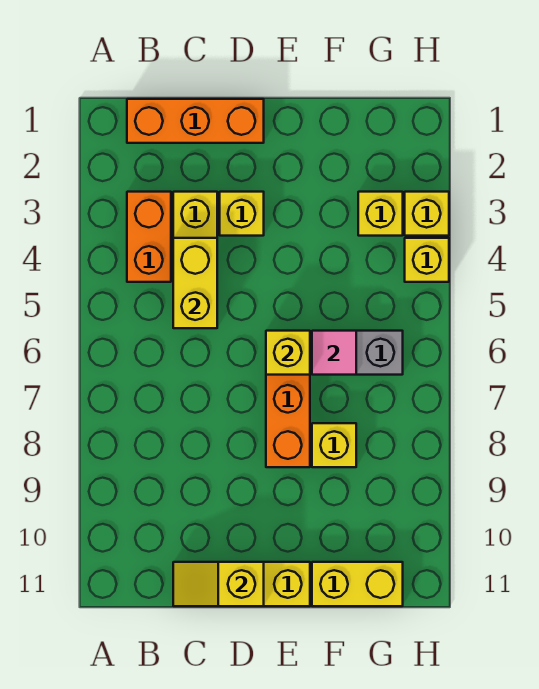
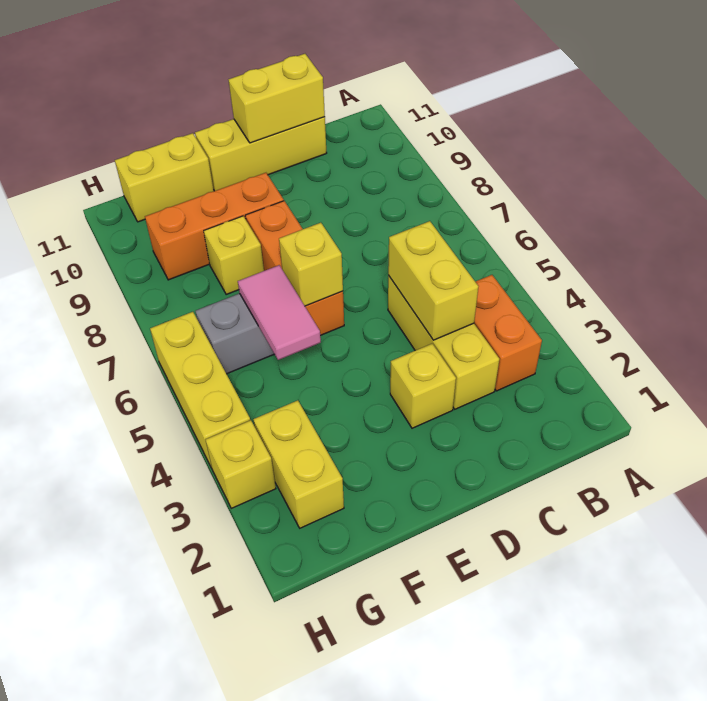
orange brick B1:D1 level 1 -> orange brick E9:G9 level 1
yellow slope C11:D11 level 2 top D -> yellow brick C11:D11 level 2
pink tile F6 level 2 -> pink tile F5:F6 level 2
yellow brick G3 level 1 -> yellow brick G2:G3 level 1
yellow brick H4 level 1 -> yellow brick H4:H6 level 1

